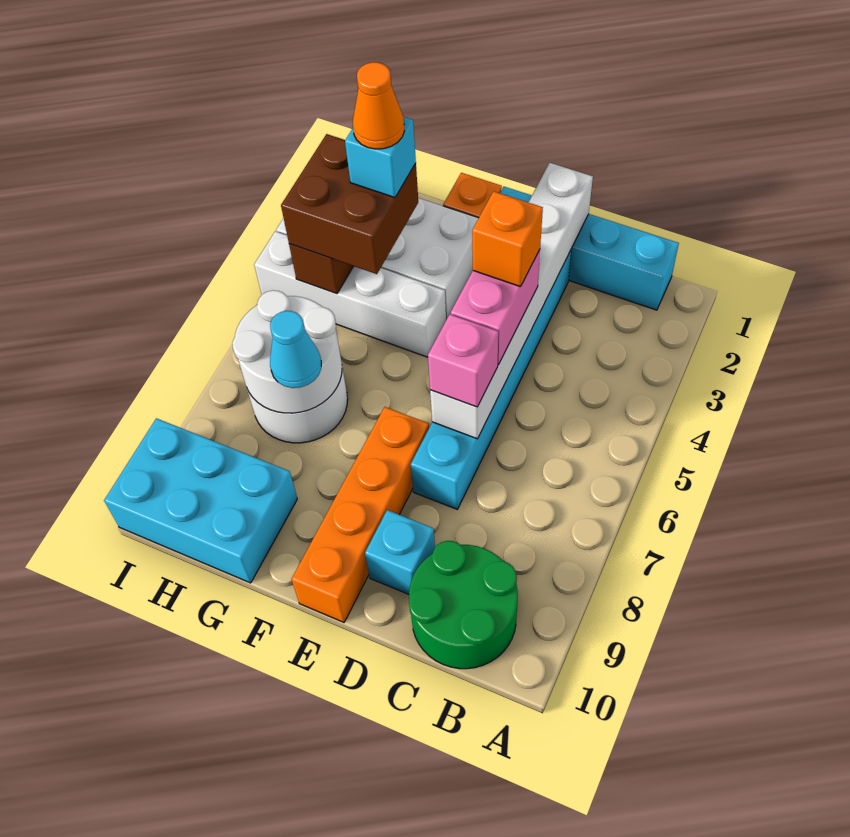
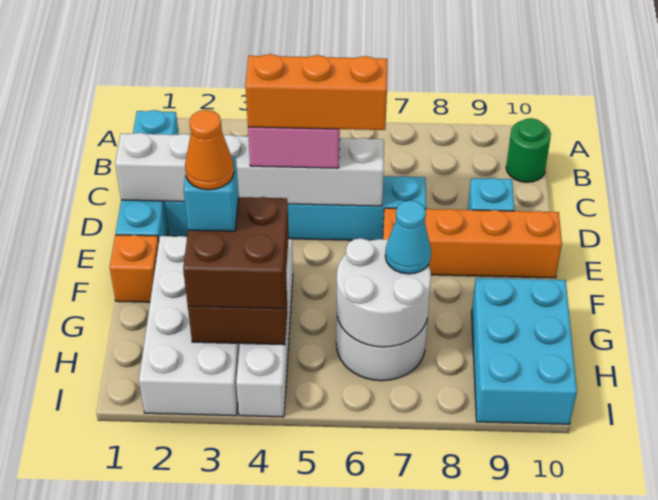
green round brick B9:C10 level 1 -> green round brick B10 level 1
orange brick D4 level 4 -> orange brick D4:D6 level 4
pink brick D6 level 3 -> none

